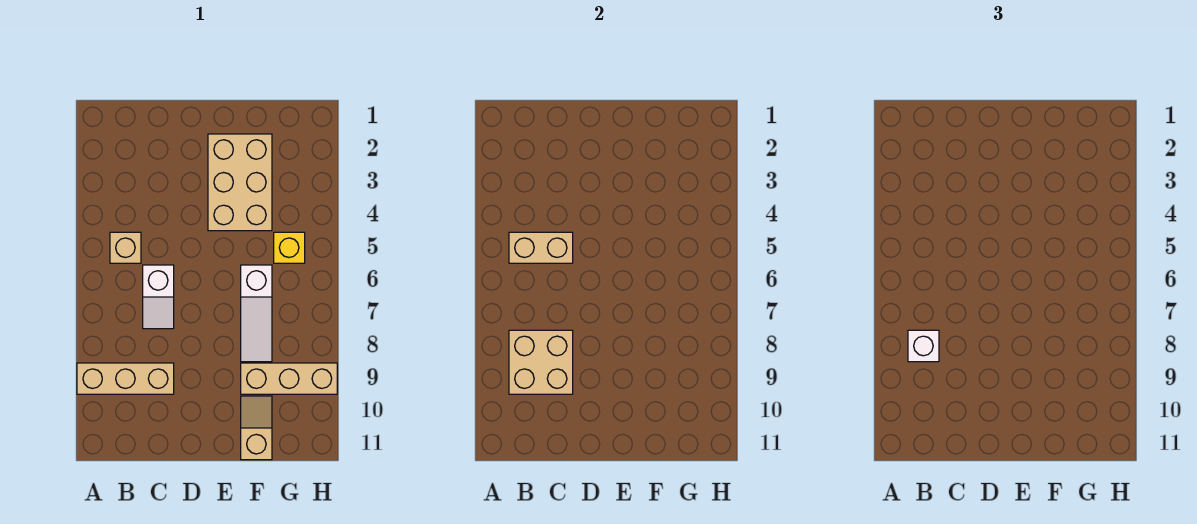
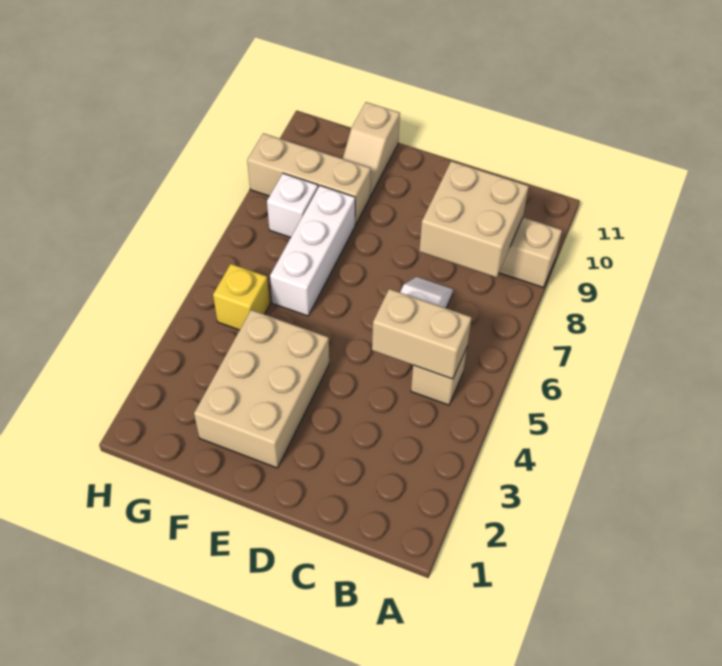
white brick B8 level 3 -> white brick G8 level 1
white slope F6:F8 level 1 top 6 -> white brick F6:F8 level 1

